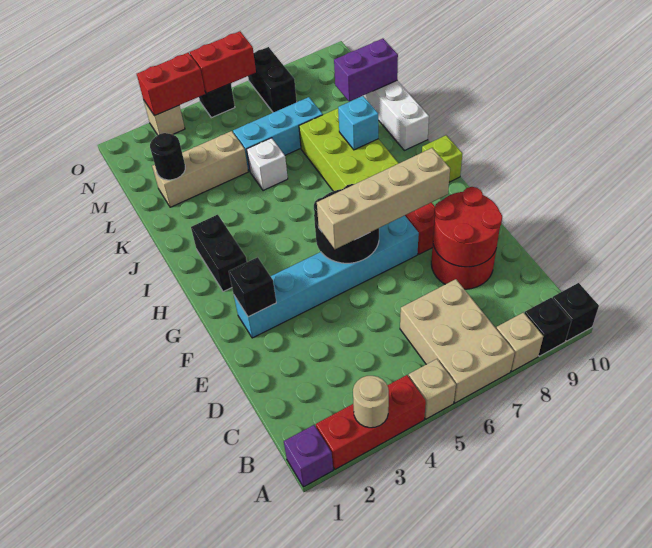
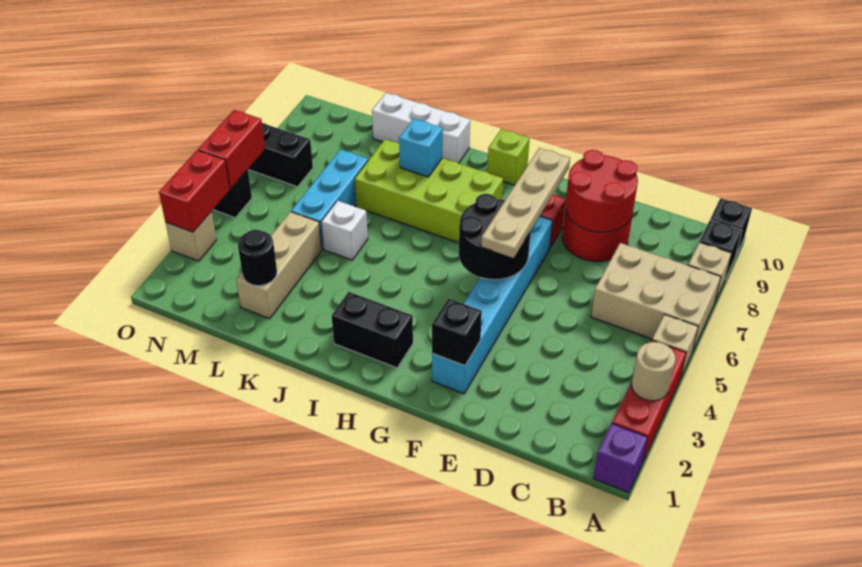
tan brick F5:F8 level 3 -> tan plate F5:F8 level 3
purple brick L9:L10 level 2 -> none

